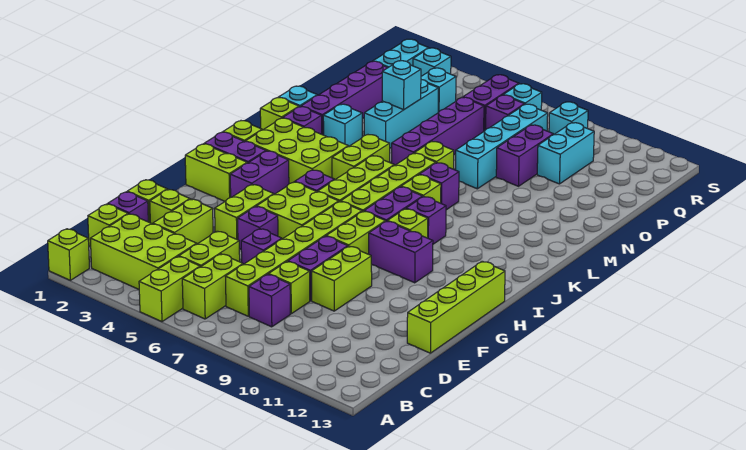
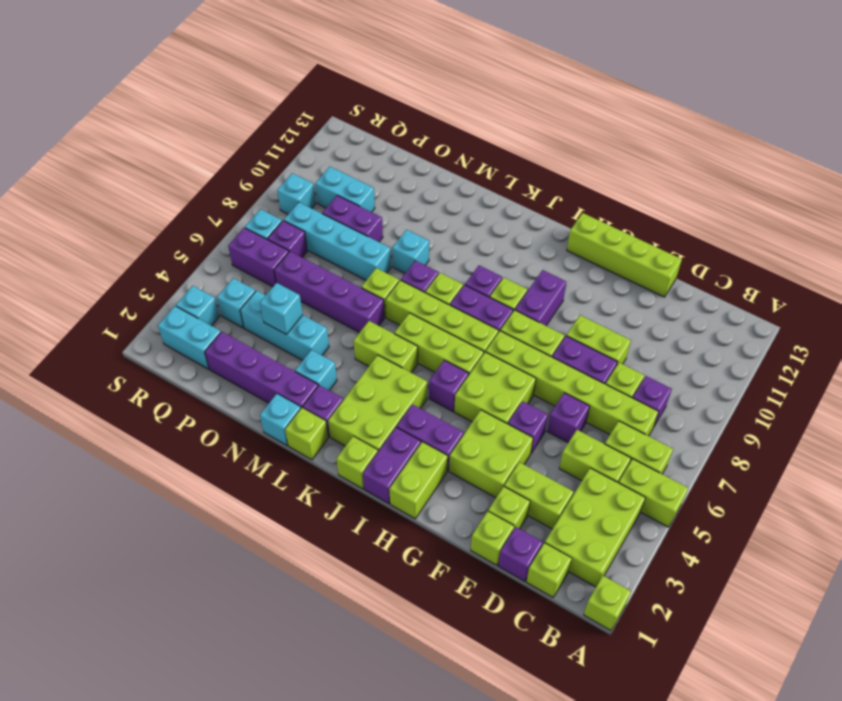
lime brick F4:G4 level 1 -> lime brick F3:G4 level 1
none -> cyan brick M9 level 1

